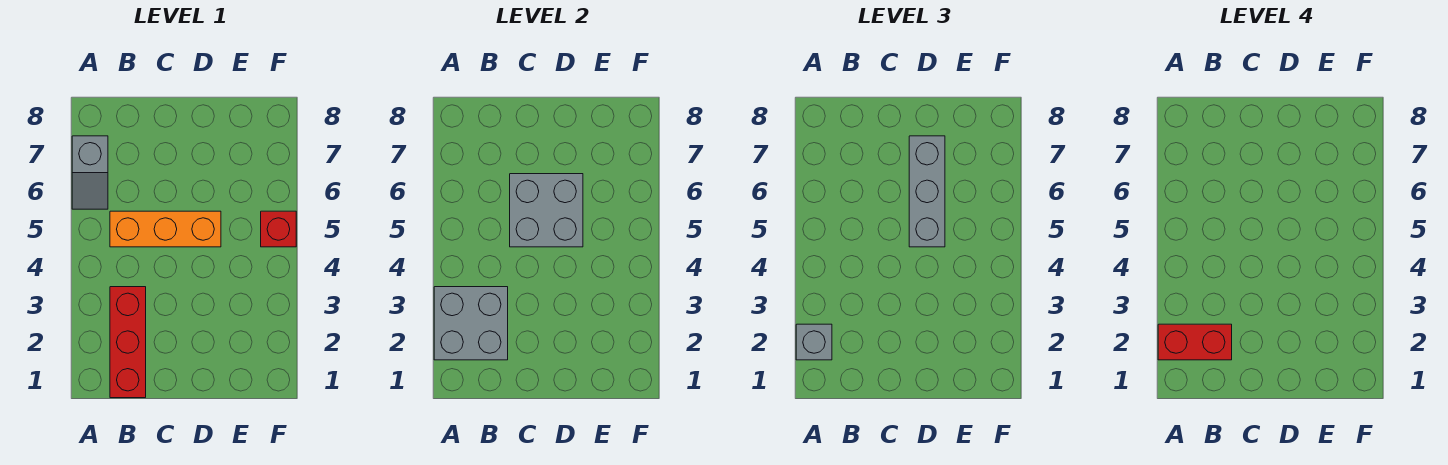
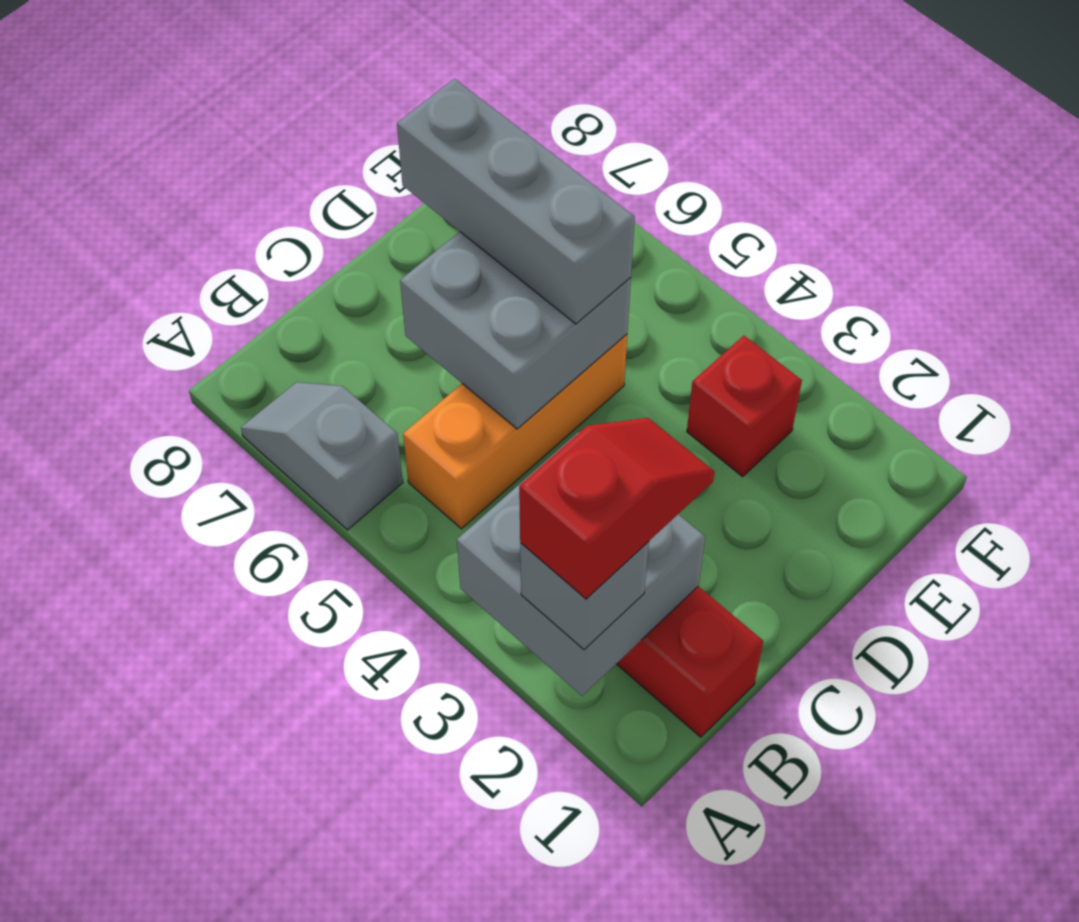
red brick A2:B2 level 4 -> red slope A2:B2 level 4 top A
grey slope A6:A7 level 1 top 7 -> grey slope A6:A7 level 1 top 6
red brick F5 level 1 -> red brick E3 level 1

